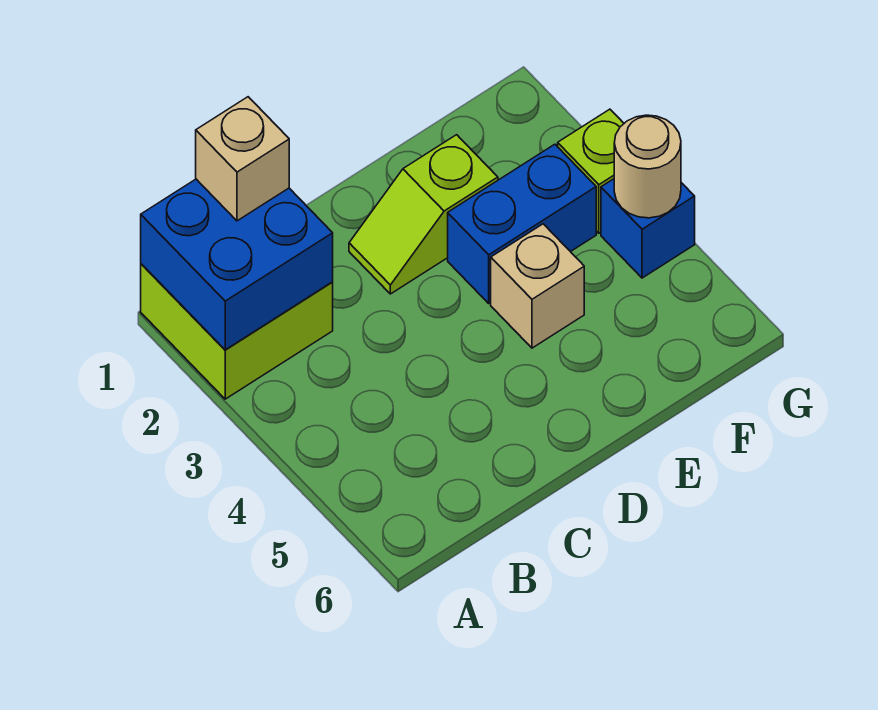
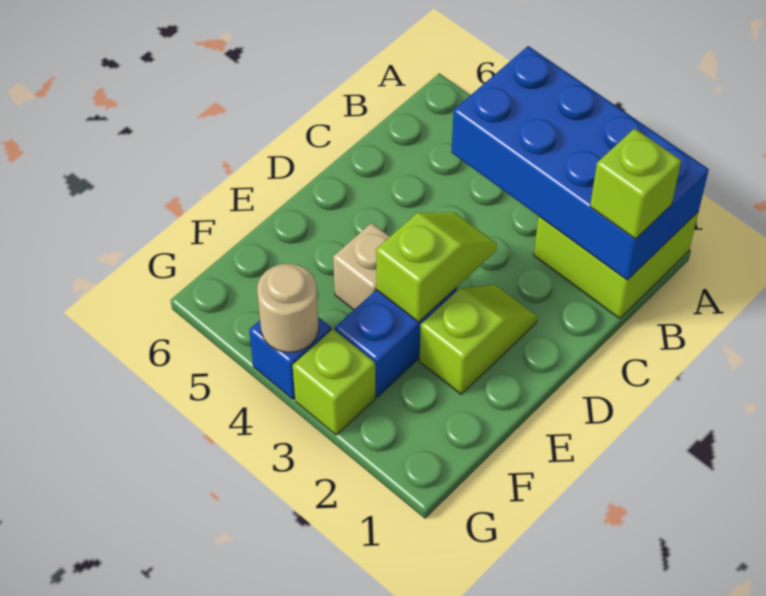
blue brick A1:B2 level 2 -> blue brick A1:B4 level 2
tan brick B1 level 3 -> lime brick B1 level 3
none -> lime slope D3:E3 level 2 top E

